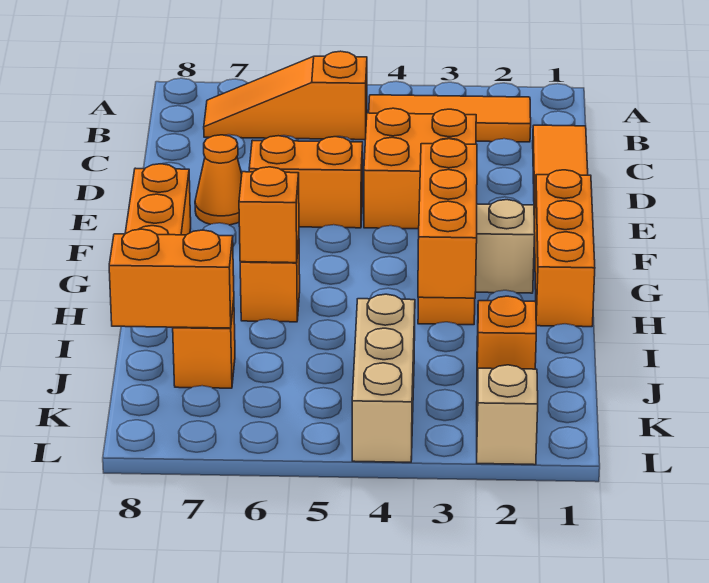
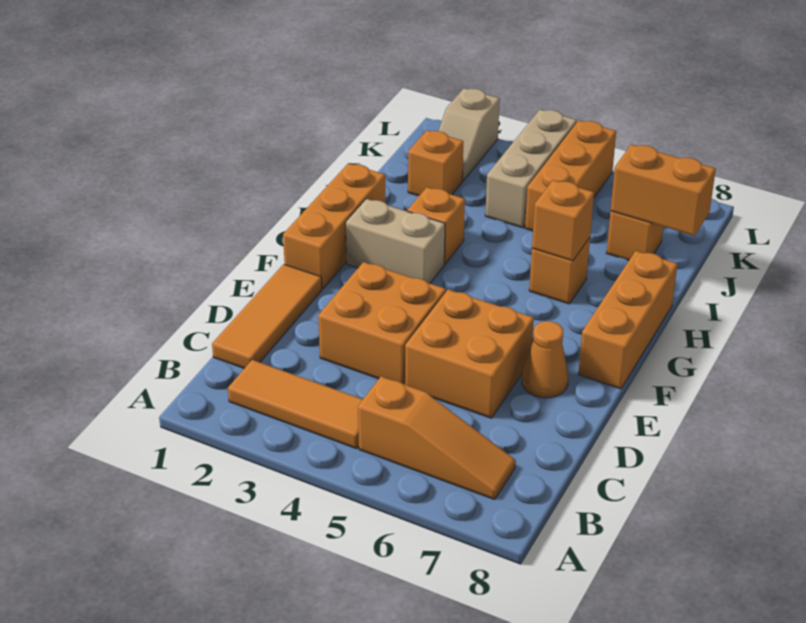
orange brick E5:E6 level 1 -> orange brick D5:E6 level 1
orange brick G3:I3 level 2 -> orange brick J5:L5 level 1

